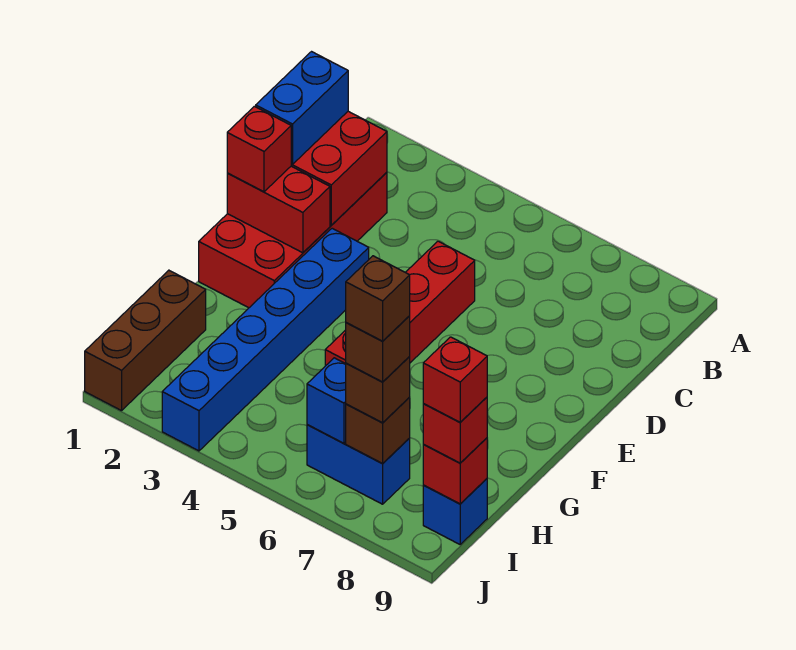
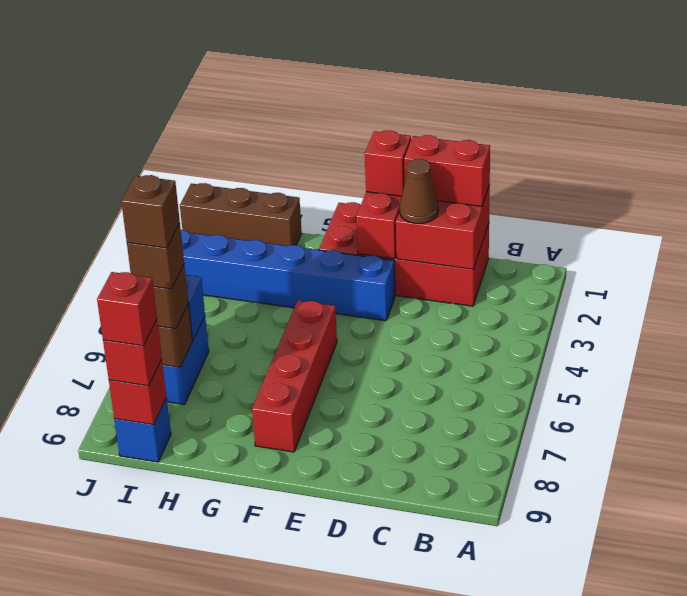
blue brick C1:D1 level 3 -> red brick C1:D1 level 3
none -> brown cone D2 level 3
red brick D5:G5 level 1 -> red brick F5:F8 level 1

